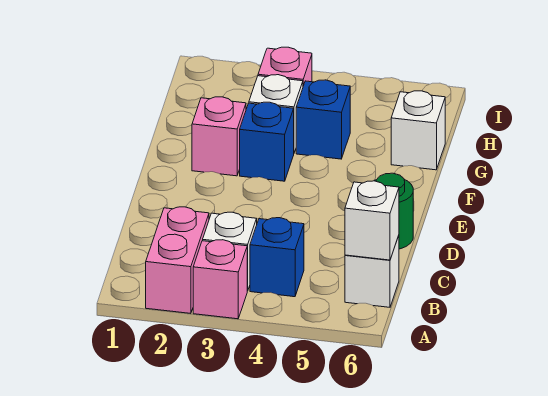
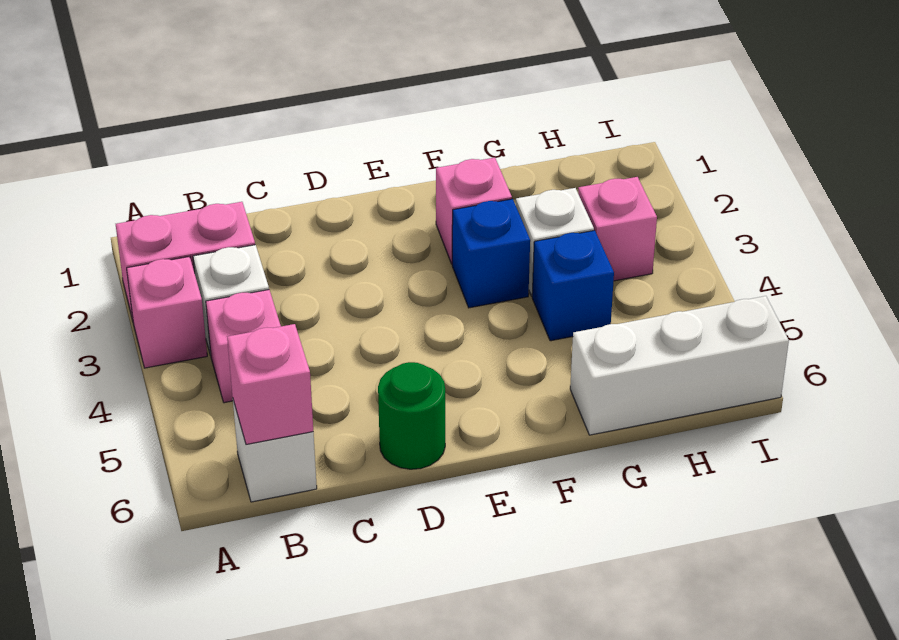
blue brick B4 level 1 -> pink brick B4 level 1
white brick B6 level 2 -> pink brick B6 level 2
white brick G6 level 1 -> white brick G6:I6 level 1

